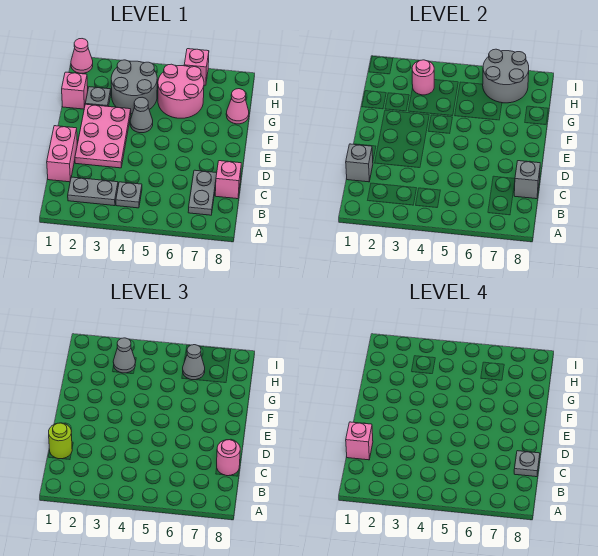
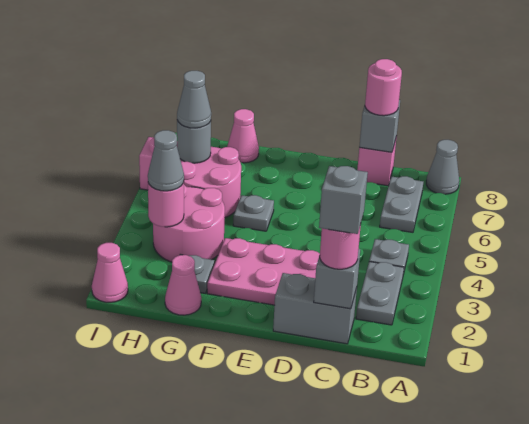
grey plate B7:C7 level 1 -> grey plate B6:B7 level 1
pink brick C1:D1 level 1 -> grey brick C1:D1 level 1
lime round brick C1 level 3 -> pink round brick C1 level 3
pink brick C1 level 4 -> grey brick C1 level 4
grey plate C8 level 4 -> grey plate F5 level 1
grey cone F4 level 1 -> grey cone A8 level 1
pink brick G1 level 1 -> pink cone G1 level 1
grey round brick G3:H4 level 1 -> pink round brick G3:H4 level 1
grey round brick H6:I7 level 2 -> grey round brick H6 level 2

